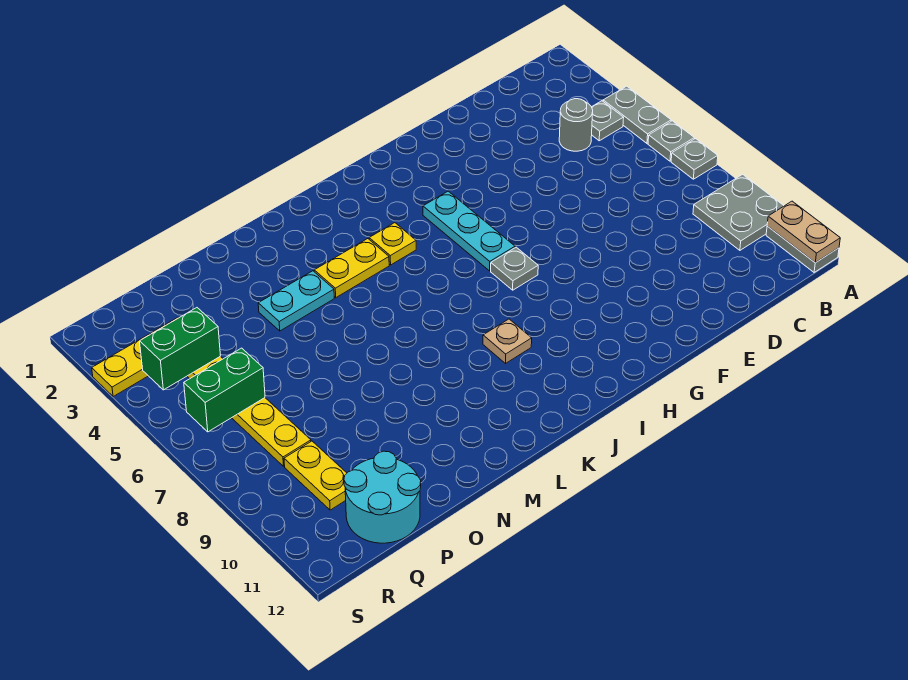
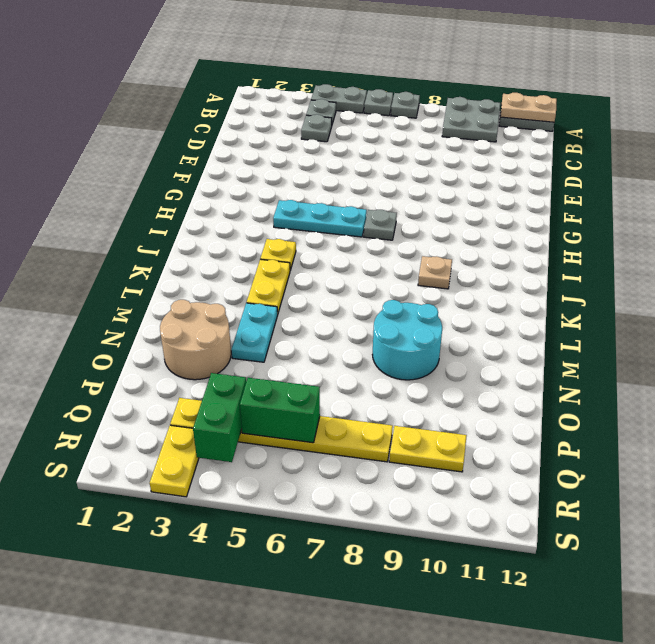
grey round brick C4 level 1 -> grey plate C4 level 1
none -> tan round brick N2:O3 level 1
cyan round brick P11:Q12 level 1 -> cyan round brick M8:N9 level 1
green brick Q6:R6 level 2 -> green brick Q5:Q6 level 2

